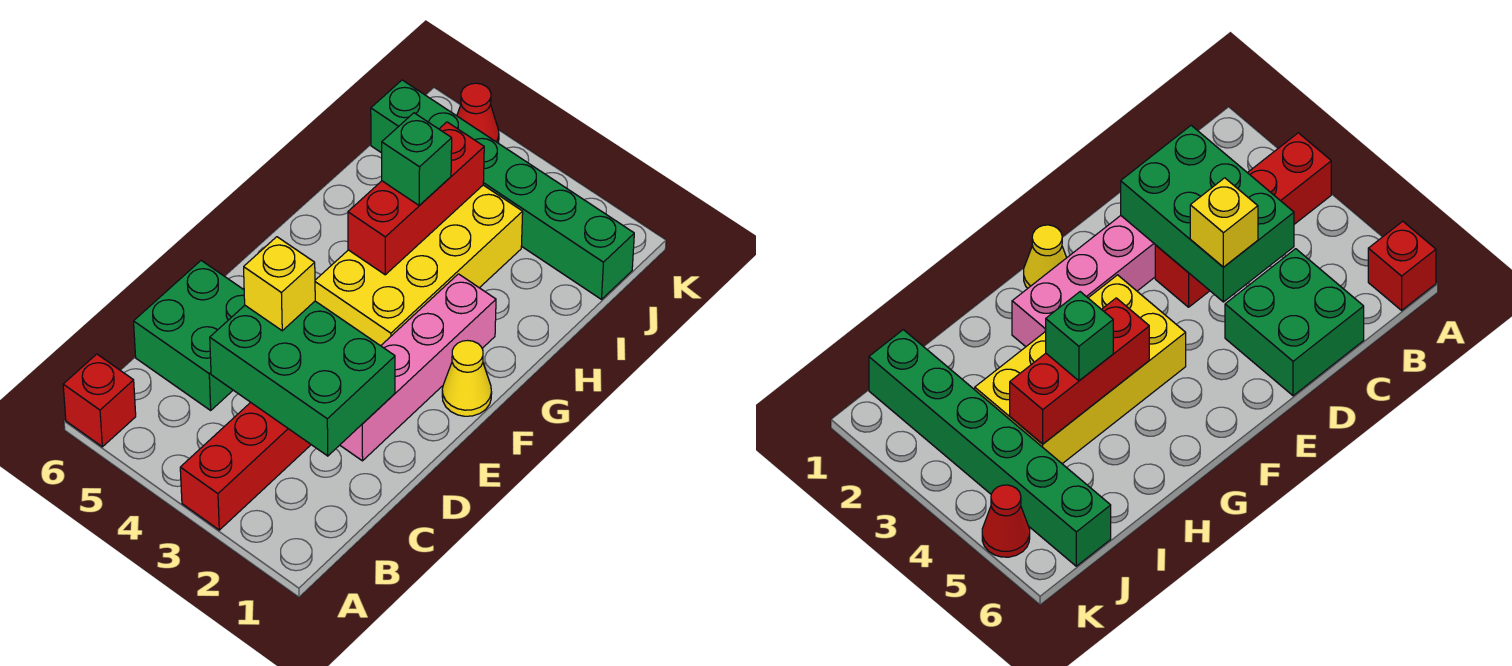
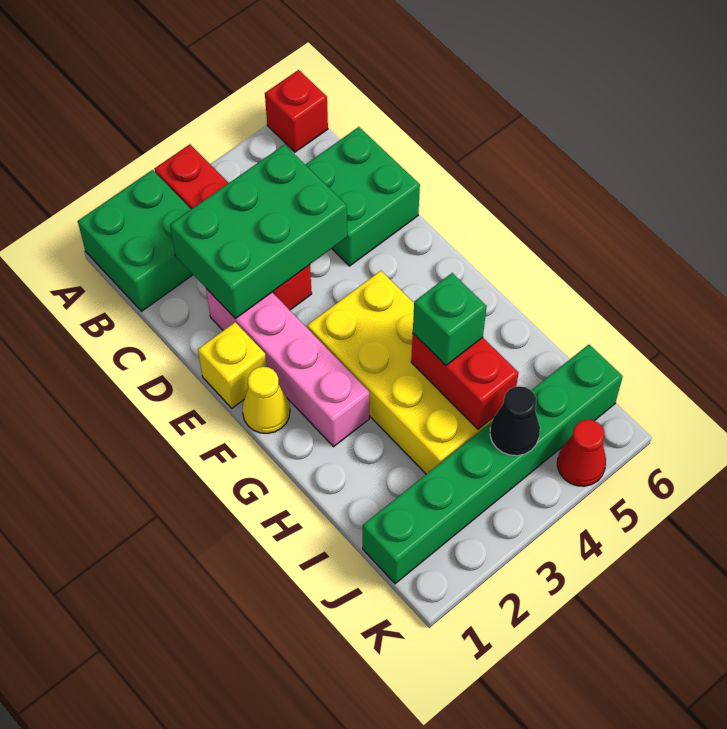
none -> green brick A1:B2 level 1
yellow brick D4 level 3 -> yellow brick E1 level 1
red brick G4:I4 level 2 -> red brick H4:I4 level 2
none -> black cone J4 level 2

